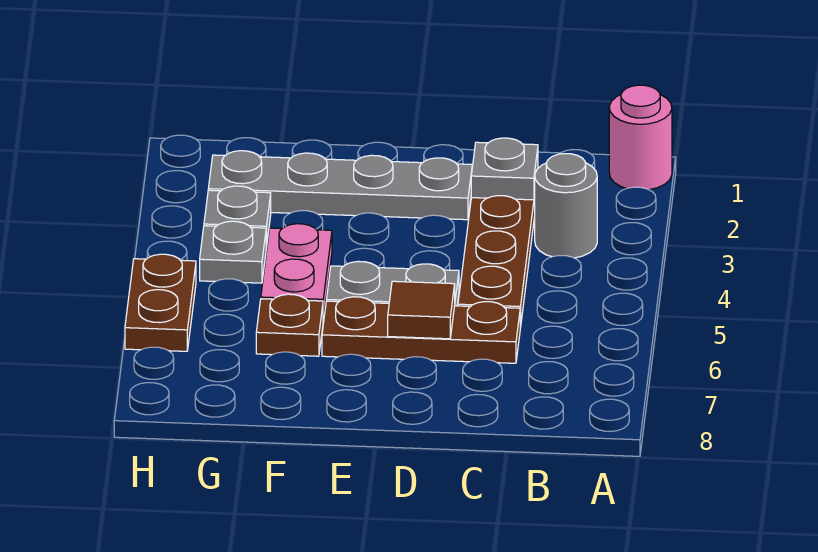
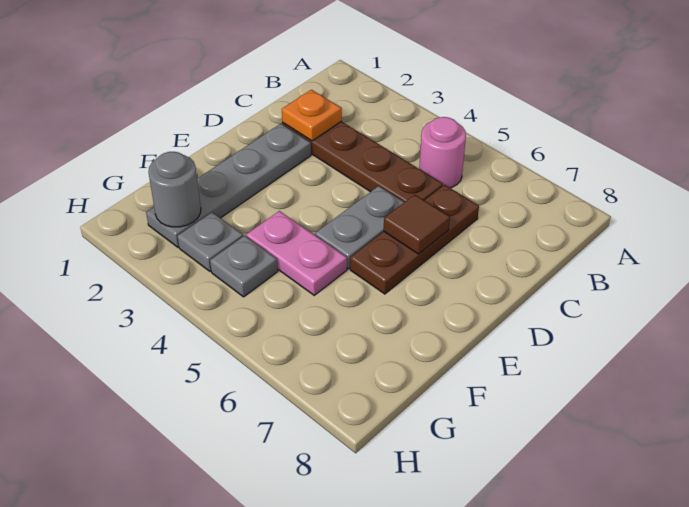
pink round brick A1 level 1 -> pink round brick B5 level 1
grey round brick B3 level 1 -> grey round brick G2 level 2
grey plate C2 level 2 -> orange plate C2 level 2
brown plate F6 level 1 -> none
brown plate H5:H6 level 1 -> none

